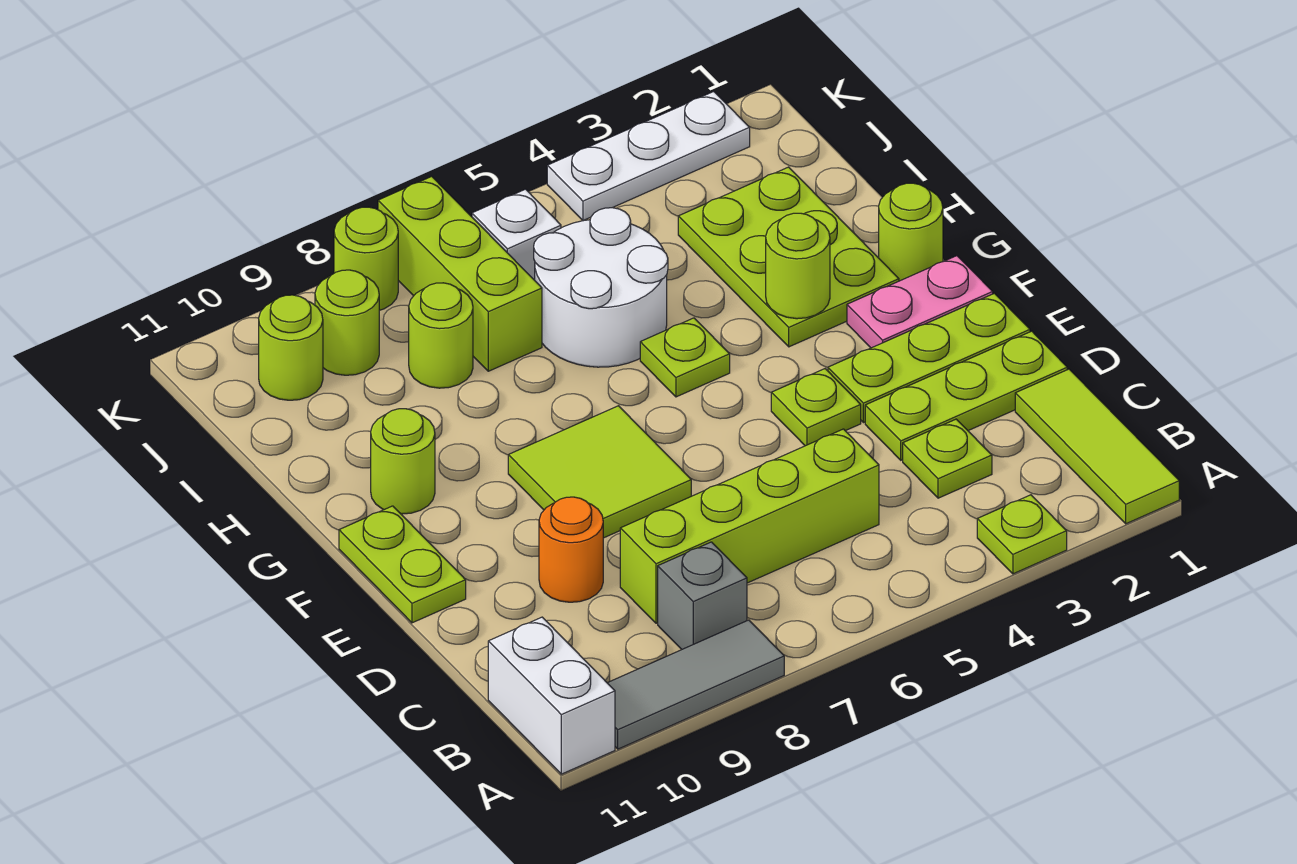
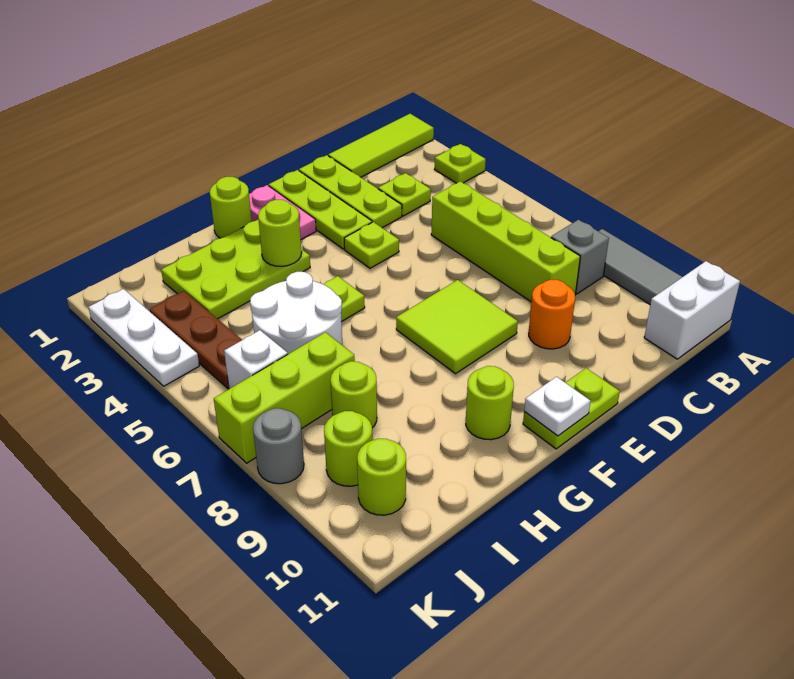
none -> white plate F11 level 2
none -> brown plate J3:J5 level 1
lime round brick K8 level 1 -> grey round brick K8 level 1

